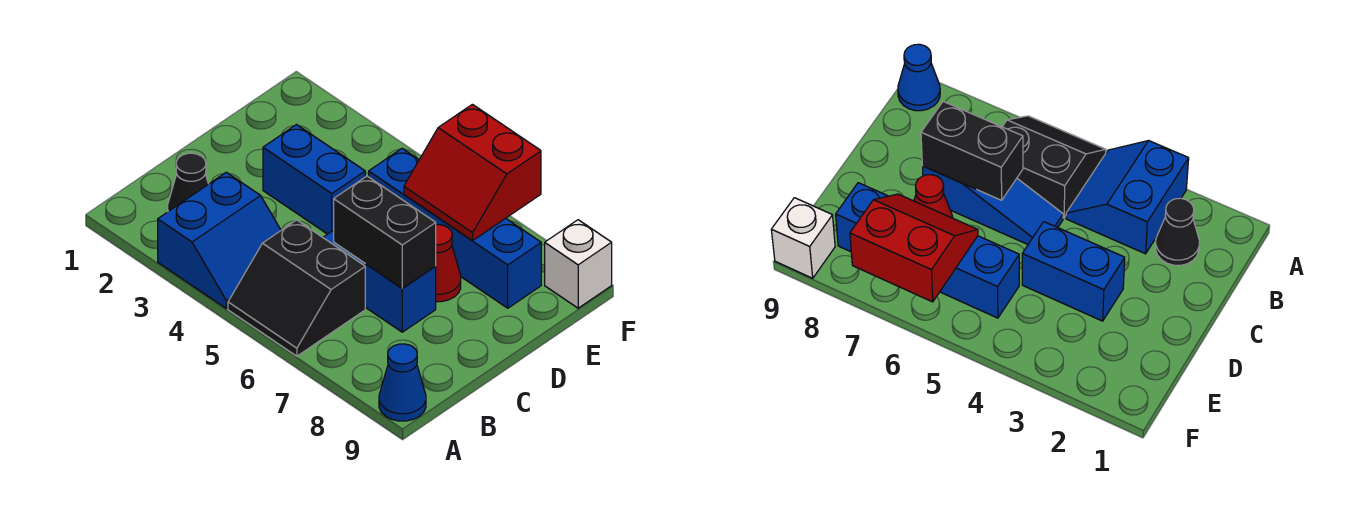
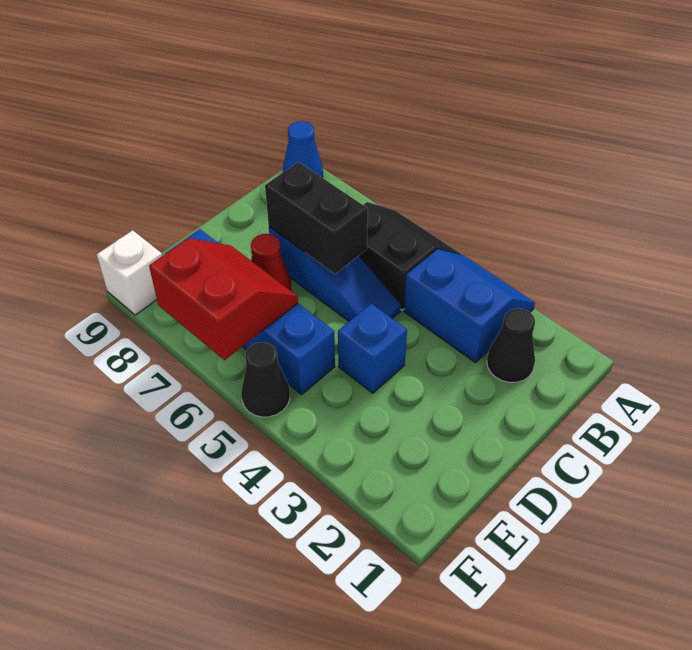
blue slope A3:B4 level 1 top 3 -> blue slope A3:B4 level 1 top B
blue brick D3:D4 level 1 -> blue brick D4 level 1
none -> black cone F5 level 1

